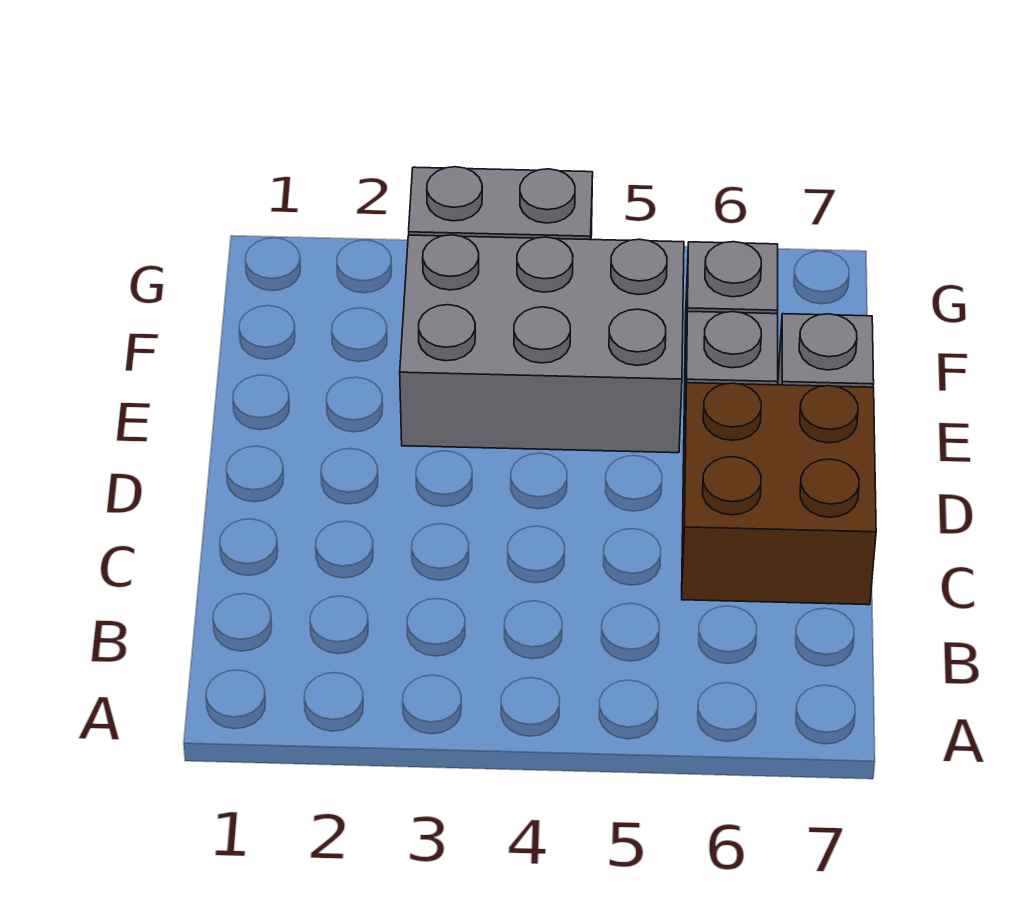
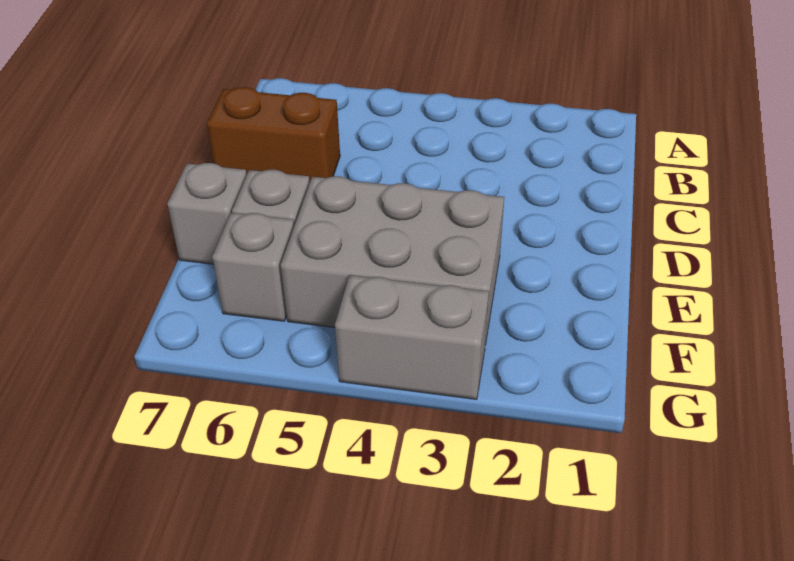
brown brick C6:D7 level 1 -> brown brick C6:C7 level 1

